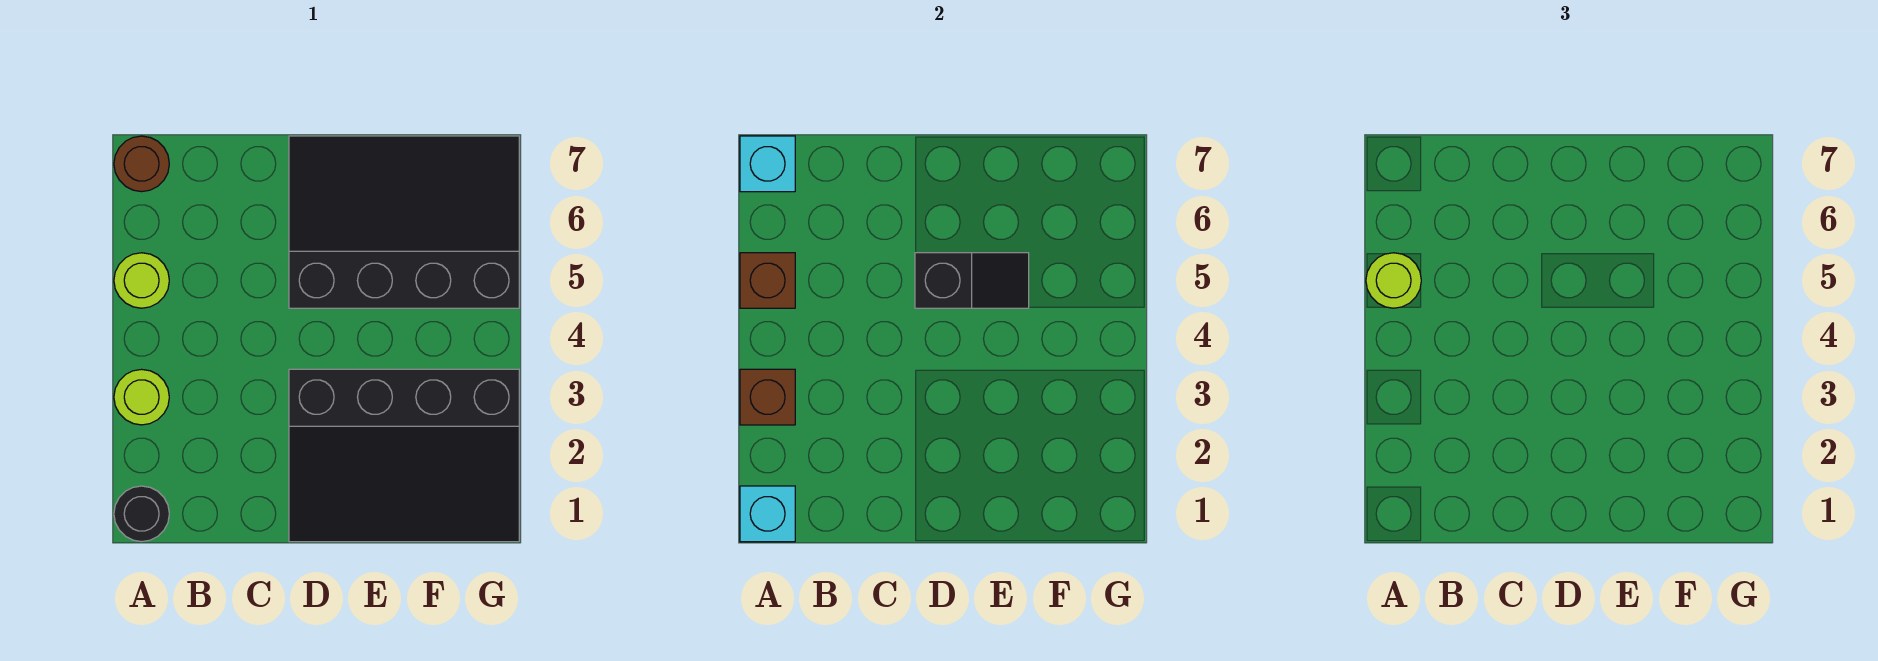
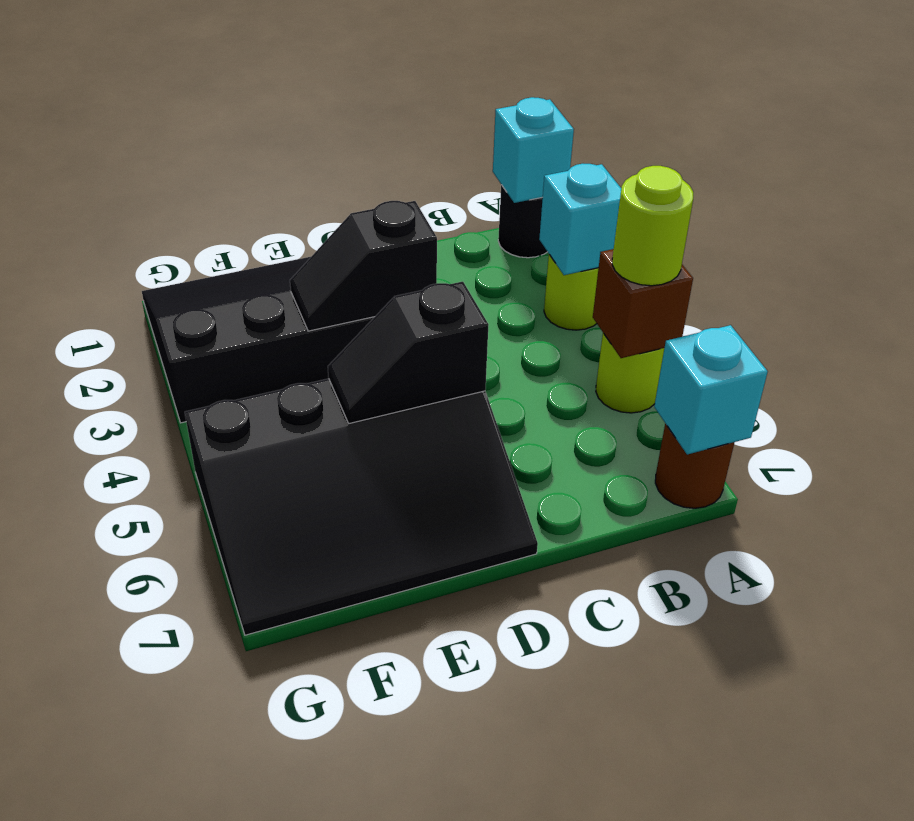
brown brick A3 level 2 -> cyan brick A3 level 2
none -> black slope D3:E3 level 2 top D

